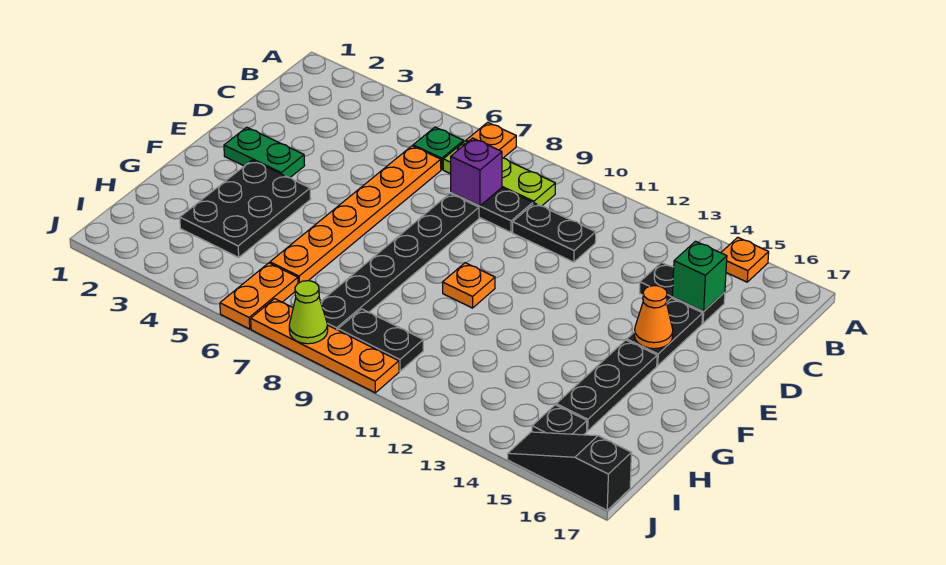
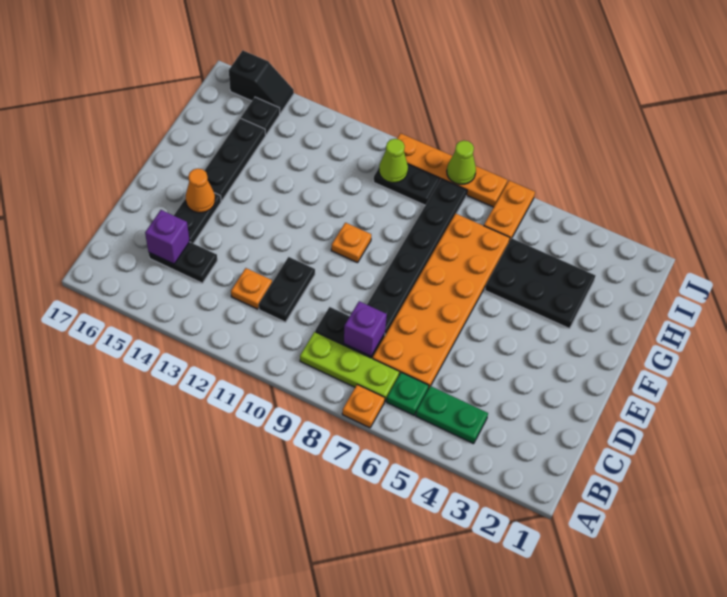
orange plate A15 level 1 -> orange plate C12 level 1
orange plate C6:H6 level 1 -> orange plate C6:H7 level 1
black plate C10:C11 level 1 -> black plate C11:D11 level 1
green brick C15 level 2 -> purple brick C15 level 2
green plate E2:E3 level 1 -> green plate B4:B5 level 1
black plate F3:H4 level 1 -> black plate G3:H5 level 1
none -> lime cone I10 level 2
black slope J15:J17 level 1 top 17 -> black slope J15:J16 level 1 top 16

